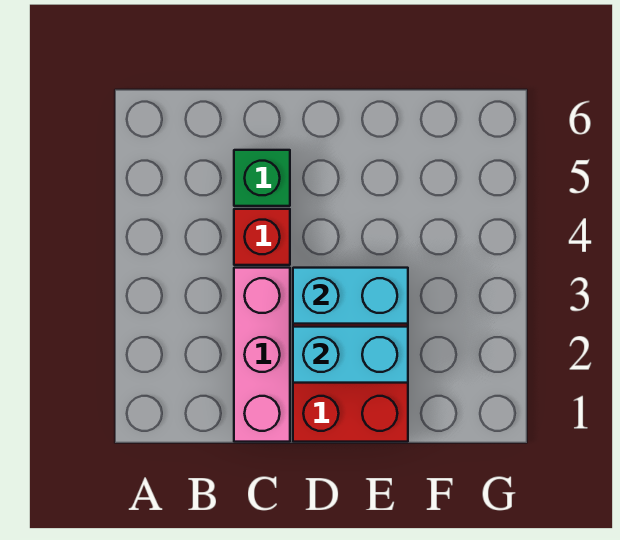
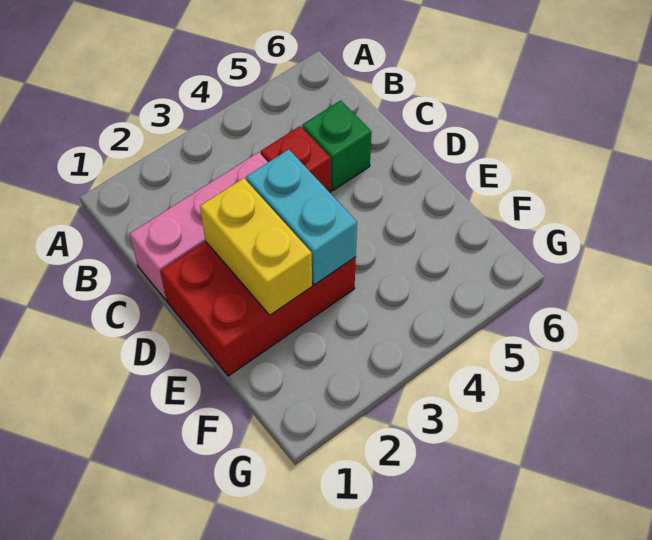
cyan brick D2:E2 level 2 -> yellow brick D2:E2 level 2

